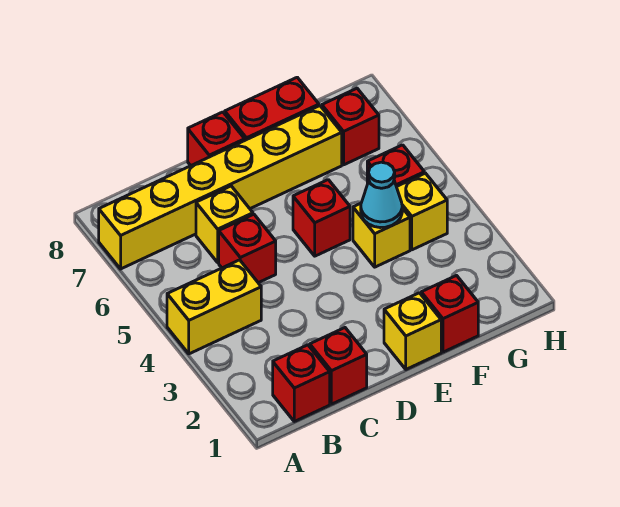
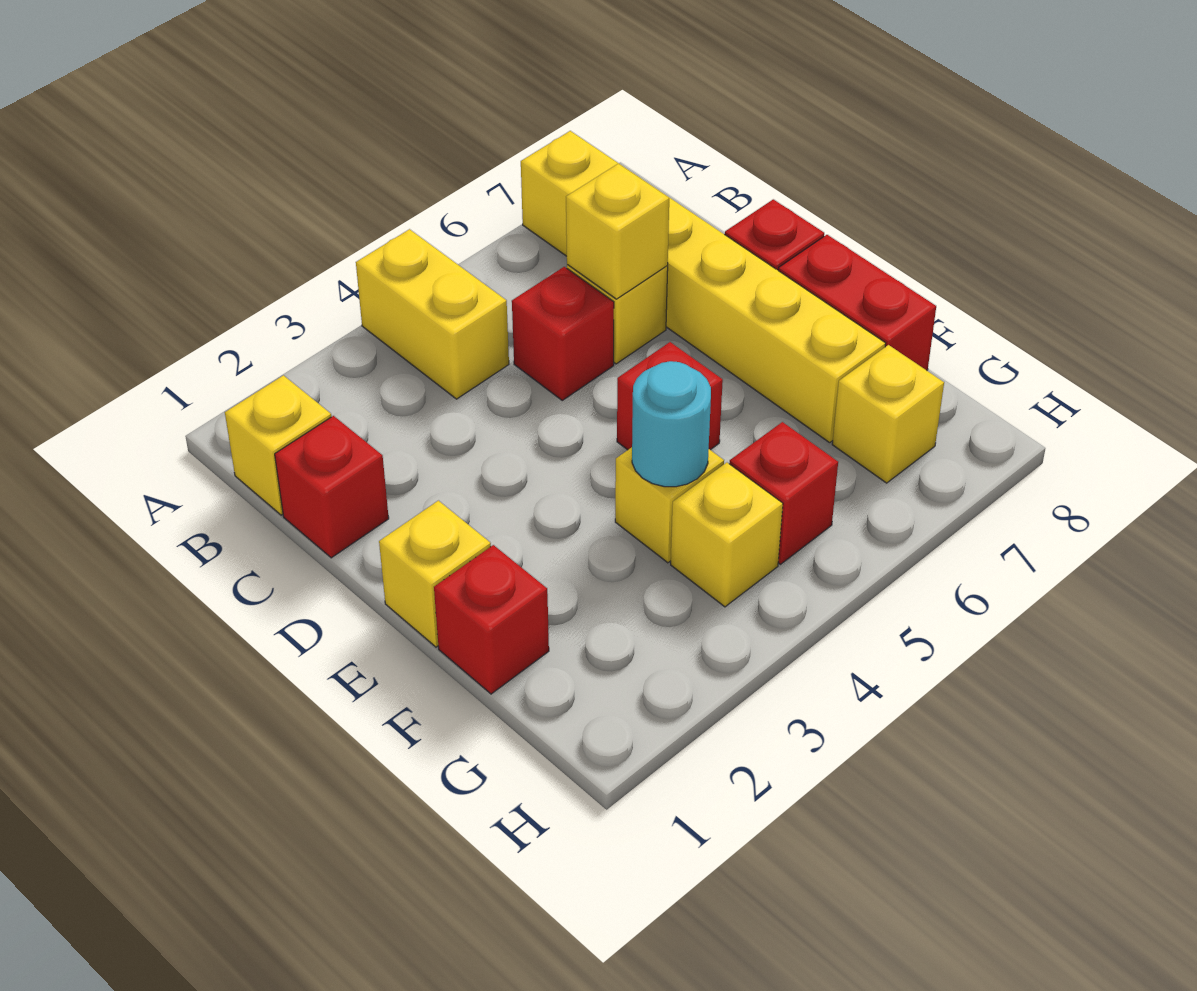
red brick B1 level 1 -> yellow brick B1 level 1
none -> yellow brick C6 level 2
cyan cone F4 level 2 -> cyan round brick F4 level 2
red brick G7 level 1 -> yellow brick G7 level 1

